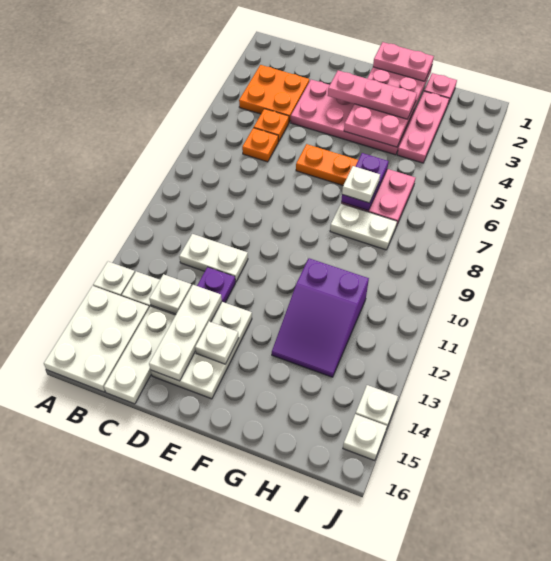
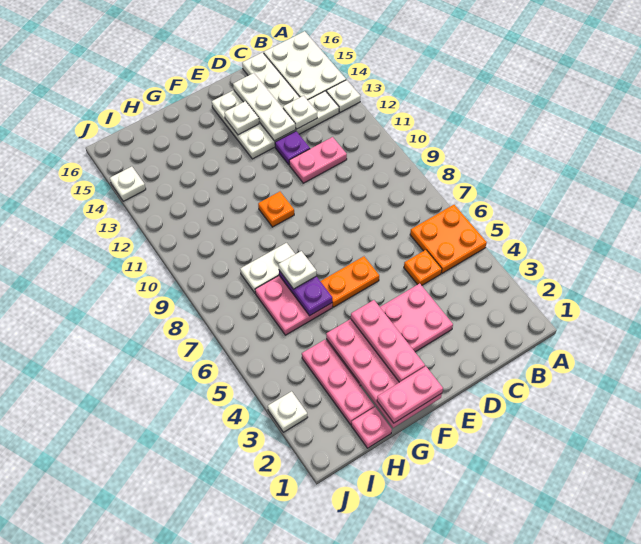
orange plate B3:C4 level 1 -> orange plate A5:B6 level 1
orange plate C6 level 1 -> orange plate F10 level 1
white plate C11:D11 level 1 -> pink plate C11:D11 level 1
pink plate E3:G3 level 3 -> pink plate F2:F4 level 3
purple slope G11:H13 level 1 top 11 -> none
white plate J15 level 1 -> white plate J3 level 1

